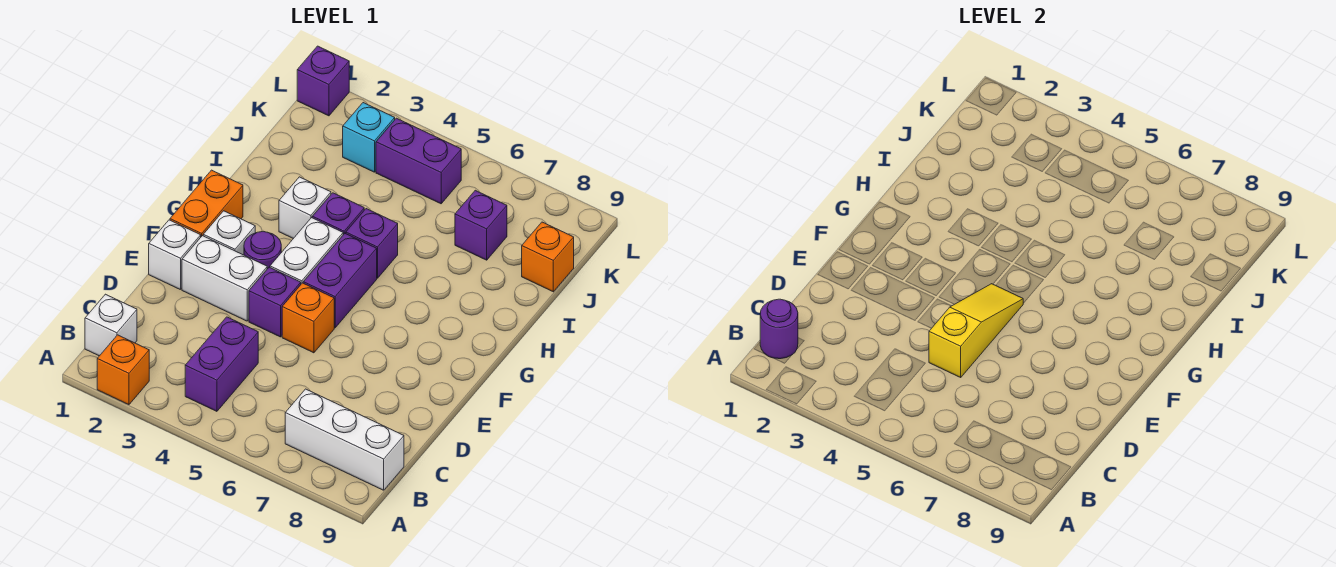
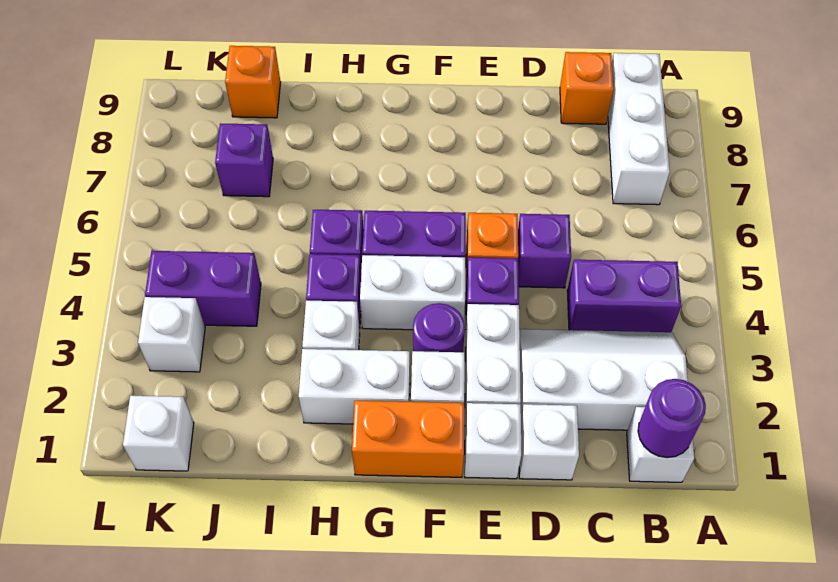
orange brick A2 level 1 -> orange brick C9 level 1
none -> white slope B2:D3 level 1 top 2
none -> white brick D1 level 1
yellow slope D5:F5 level 2 top D -> none
none -> white brick G2:H2 level 1
none -> white brick K1 level 1
cyan brick K3 level 1 -> white brick K3 level 1
purple brick K4:K5 level 1 -> purple brick J4:K4 level 1
purple brick L1 level 1 -> purple brick D5 level 1

